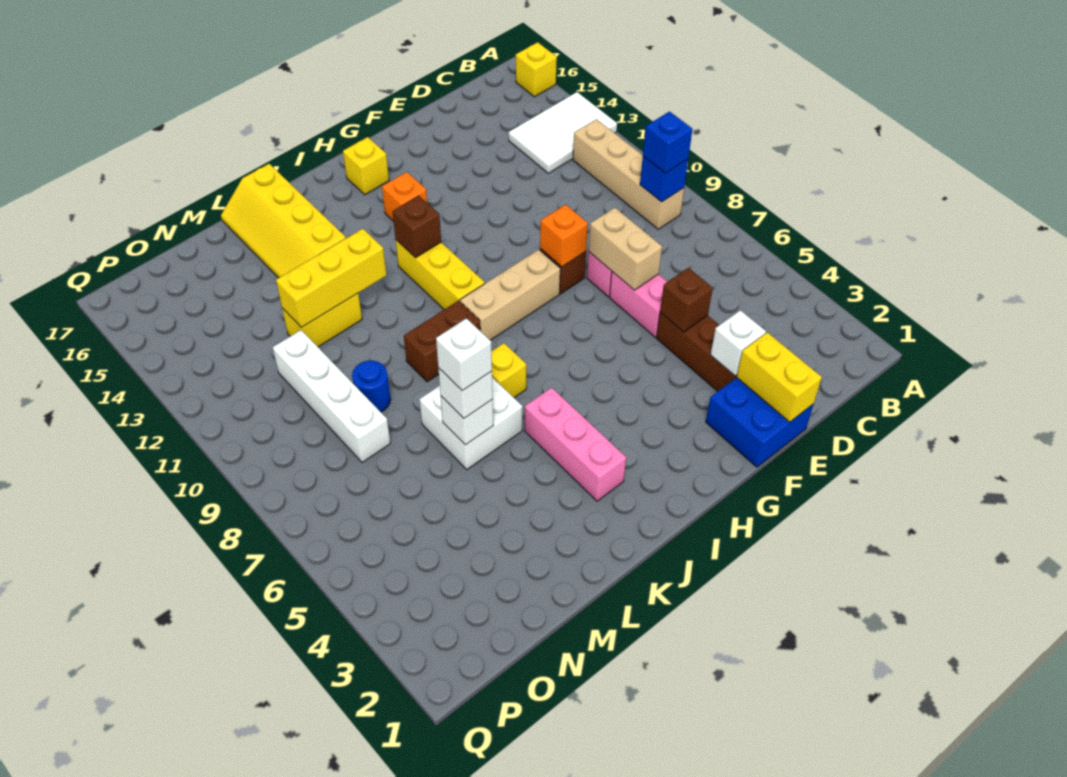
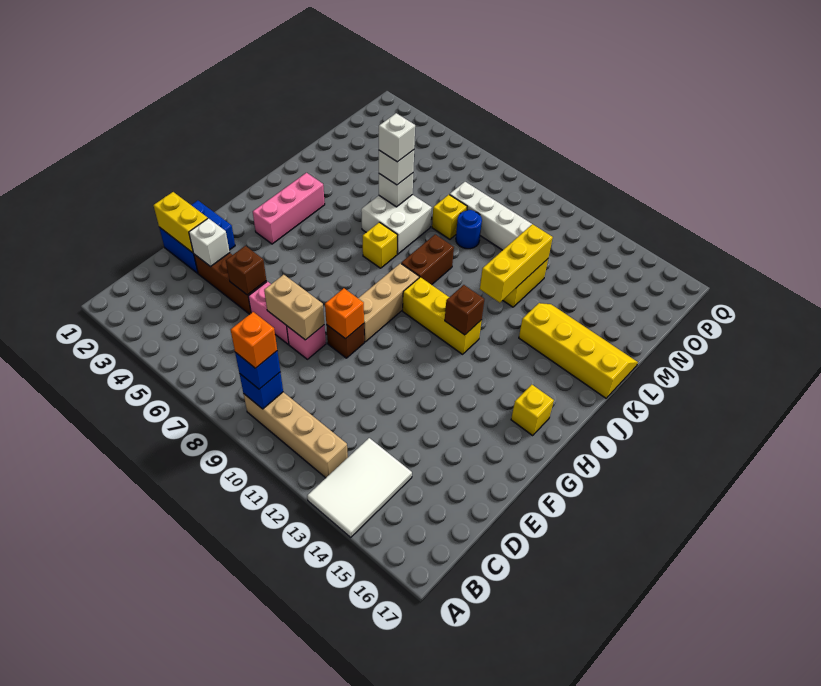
yellow brick A16 level 1 -> yellow brick M8 level 1
orange brick H14 level 1 -> orange brick B9 level 4
pink brick J3:J5 level 1 -> pink brick H3:J3 level 1

